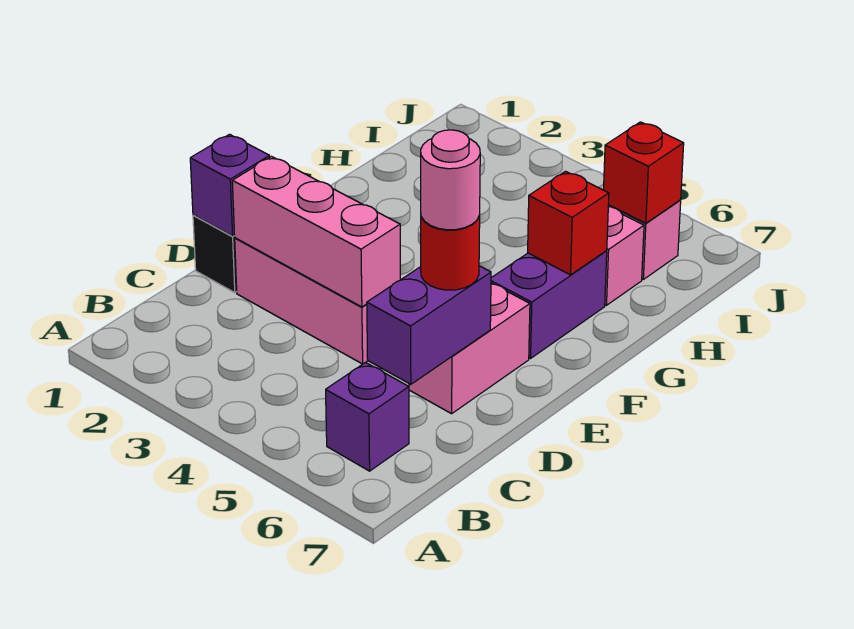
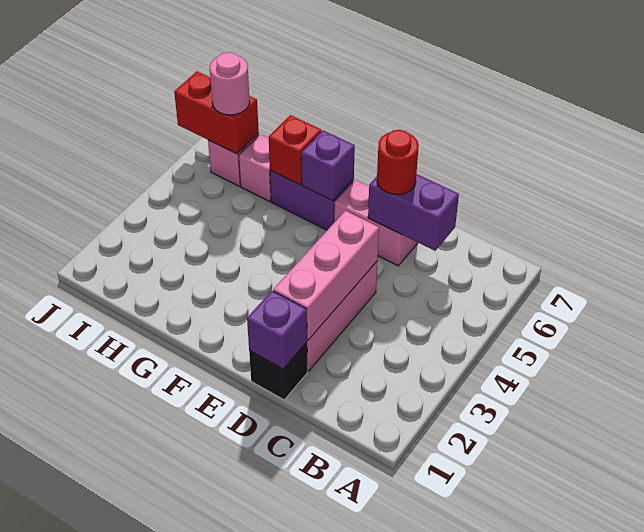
purple brick B6 level 1 -> purple brick F6 level 2
pink round brick D6 level 4 -> pink round brick I6 level 3
red brick I6 level 2 -> red brick I6:J6 level 2

